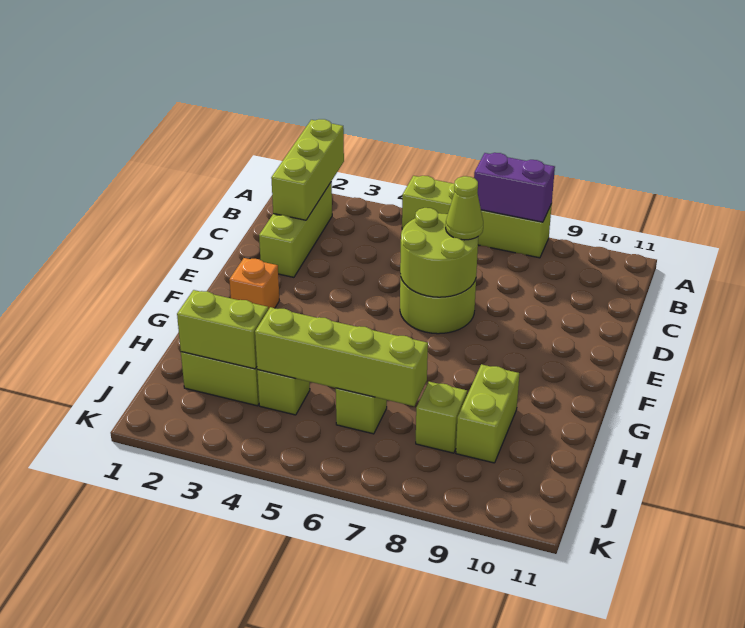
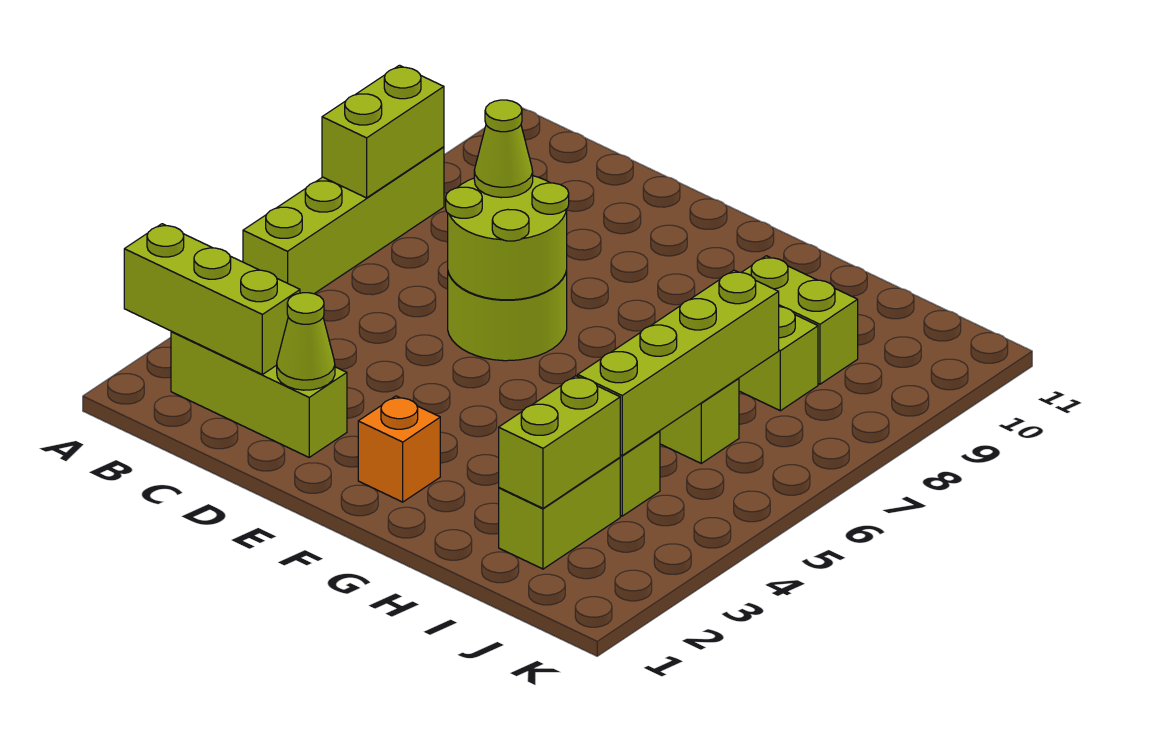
purple brick A7:A8 level 2 -> lime brick A7:A8 level 2
none -> lime cone D2 level 2

